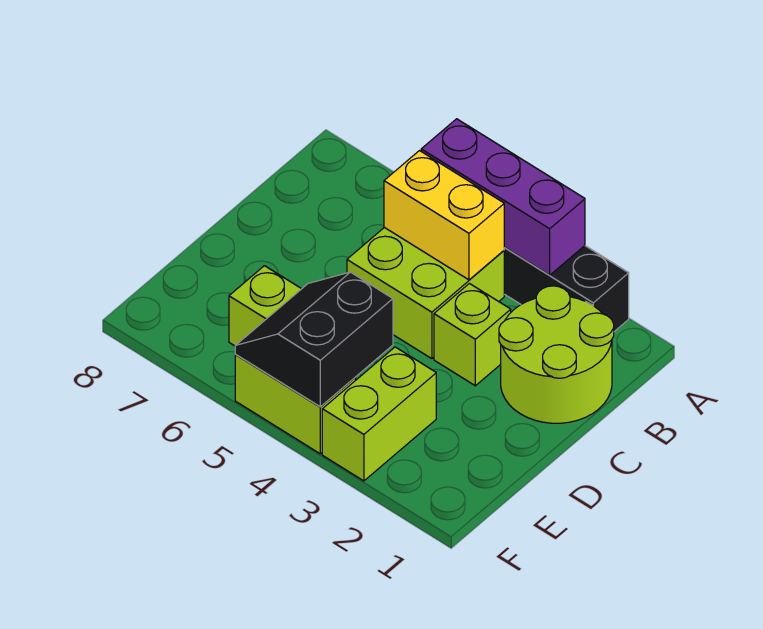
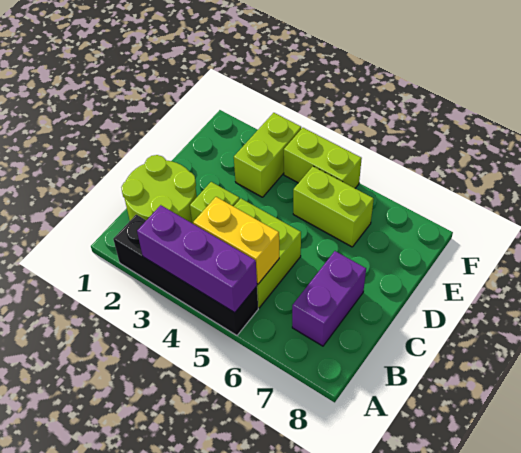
none -> purple brick B7:C7 level 1
black slope E4:F5 level 2 top 4 -> none

